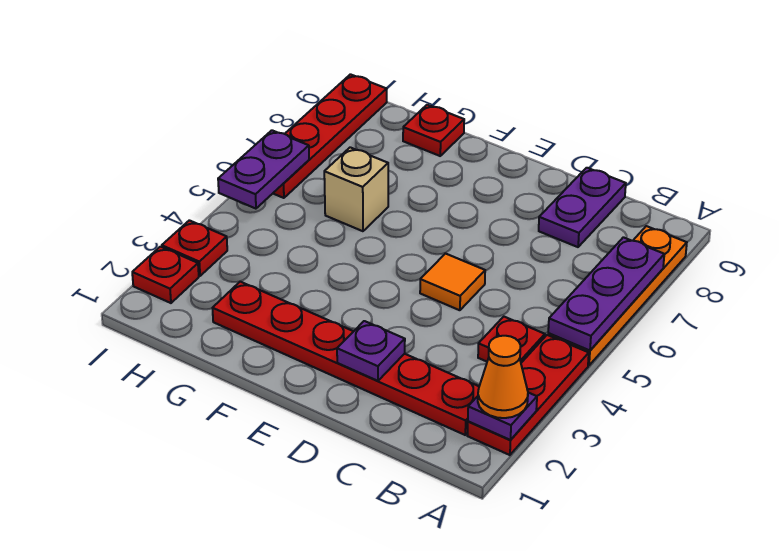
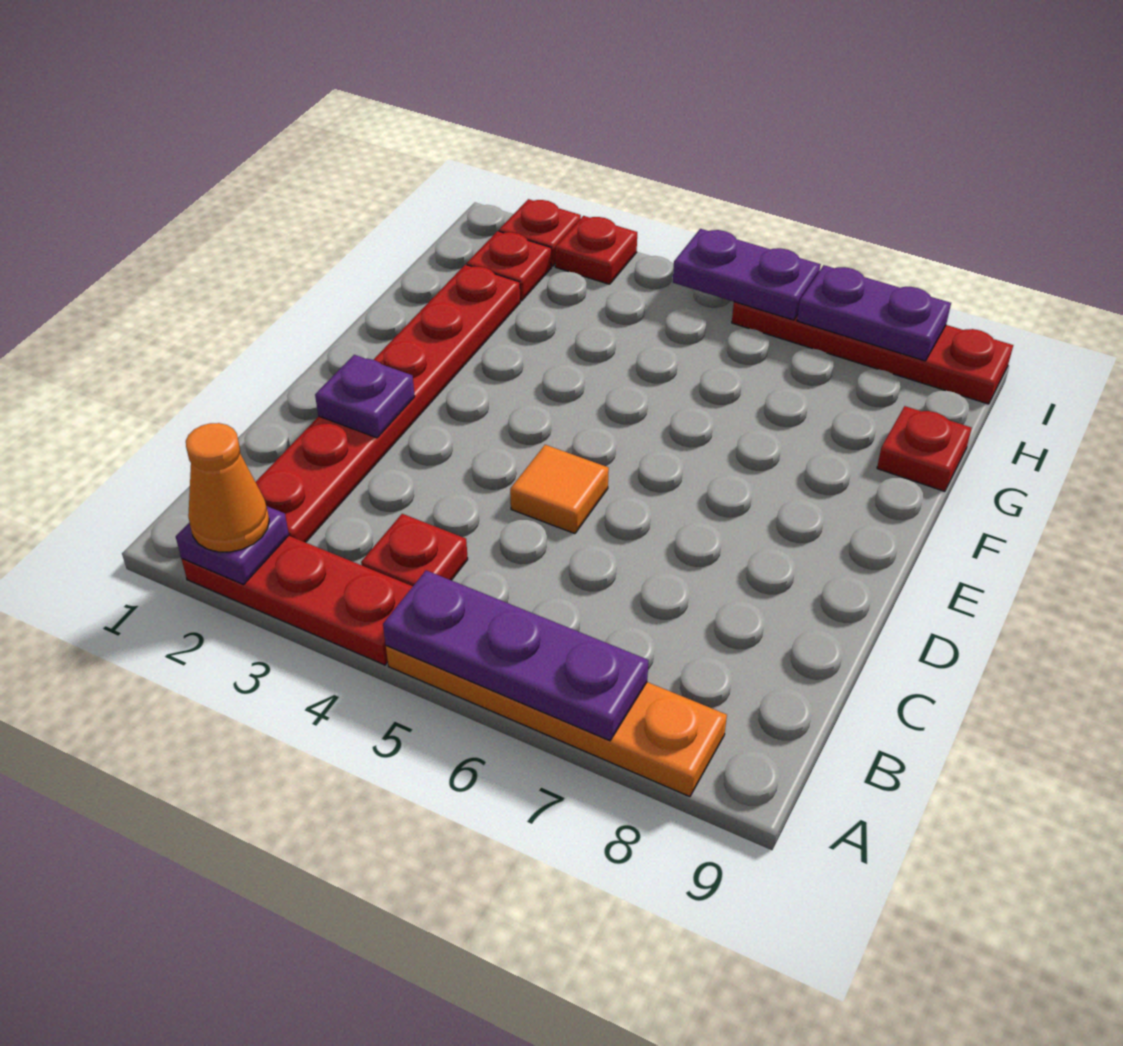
purple plate C8:C9 level 1 -> purple plate I7:I8 level 2
tan brick G6 level 1 -> none
none -> red plate H2 level 1

